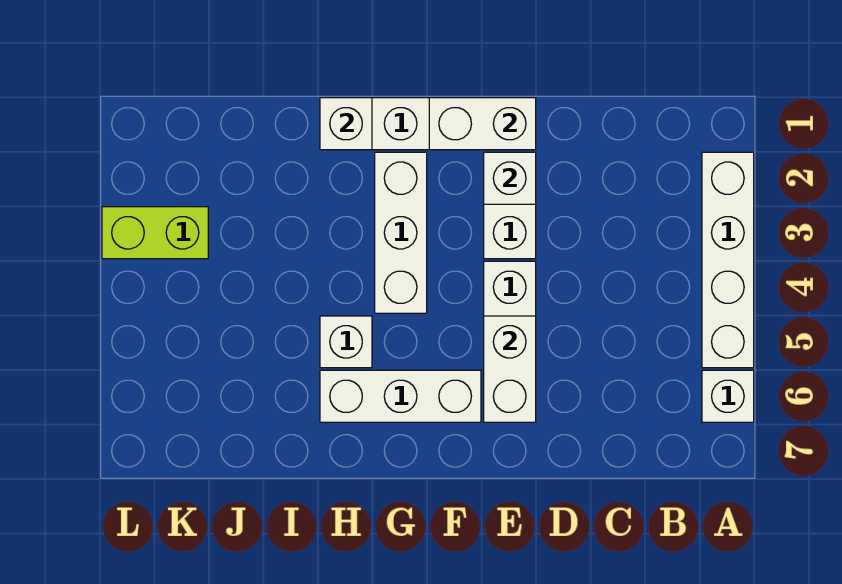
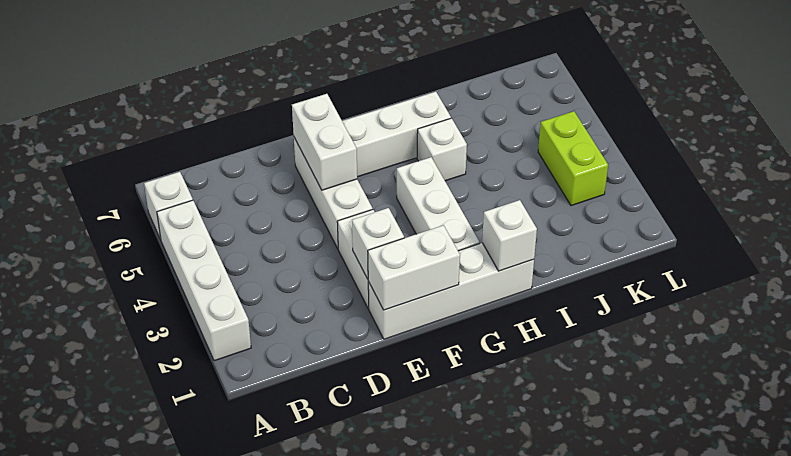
lime brick K3:L3 level 1 -> lime brick K3:K4 level 1

